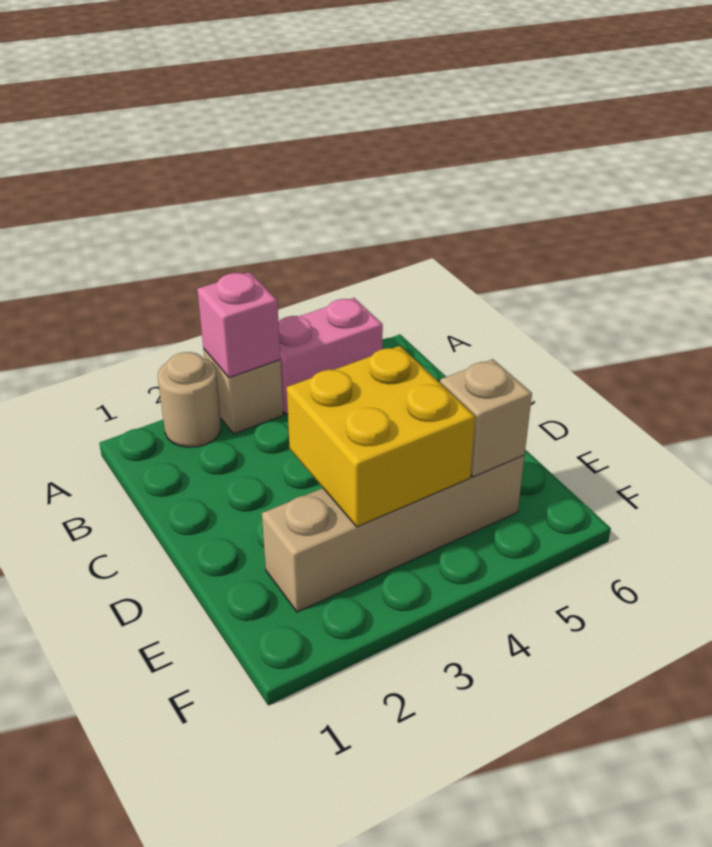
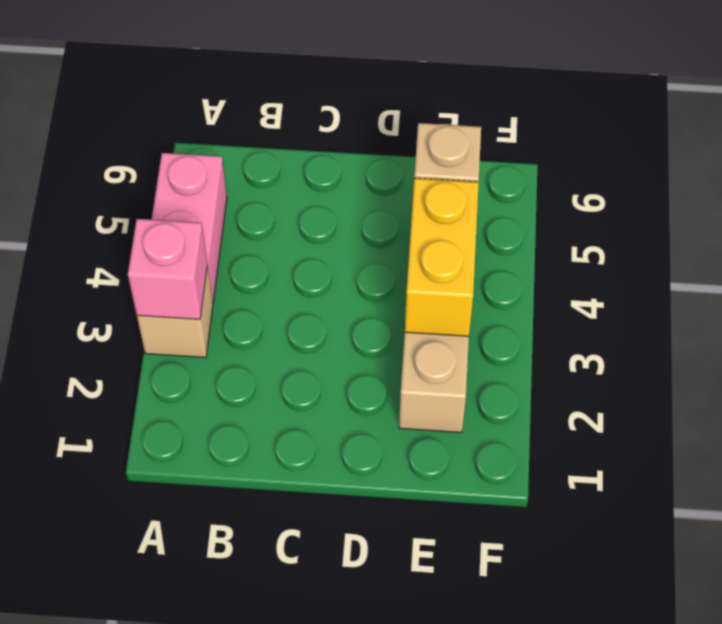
tan round brick A2 level 1 -> none
yellow brick D3:E4 level 2 -> yellow brick E3:E4 level 2

